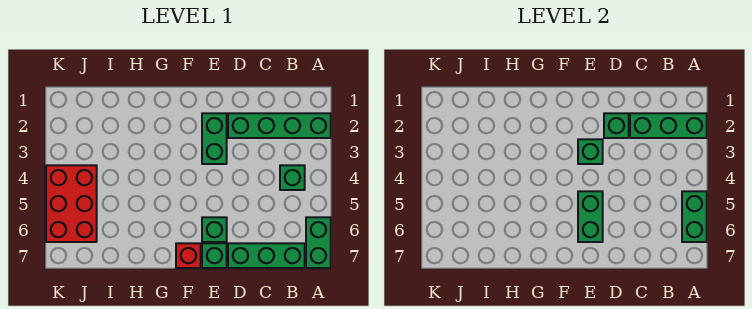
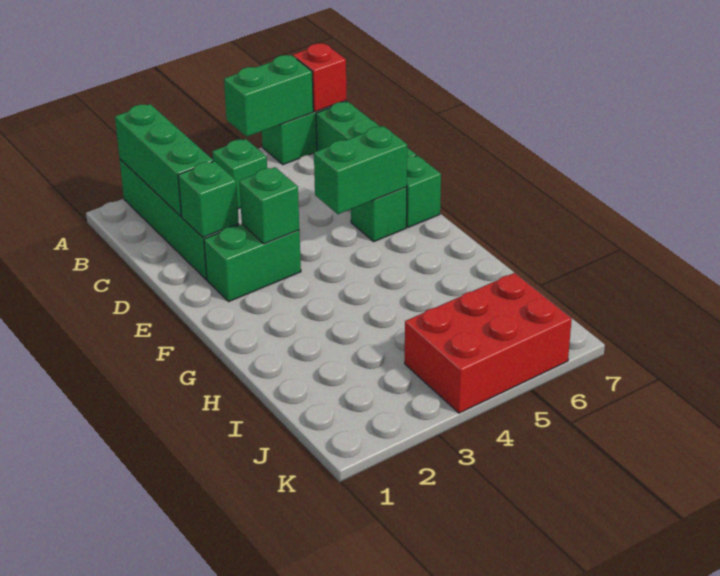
red brick F7 level 1 -> red brick A7 level 2

